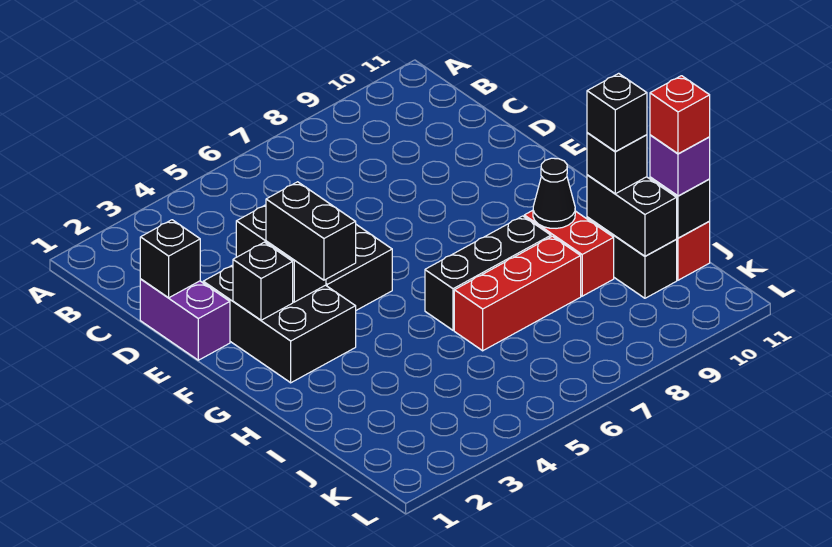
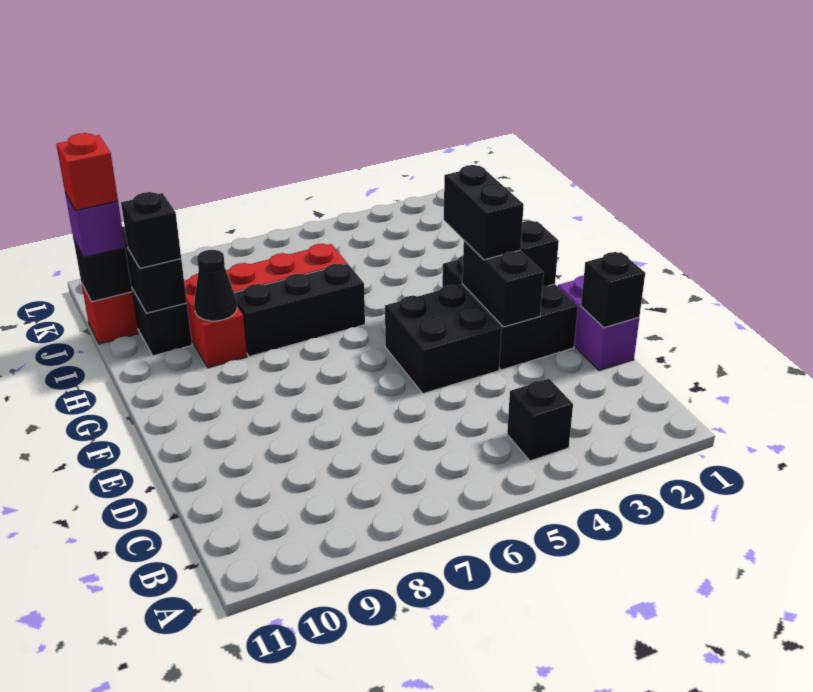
black brick I10 level 4 -> black brick B4 level 1

